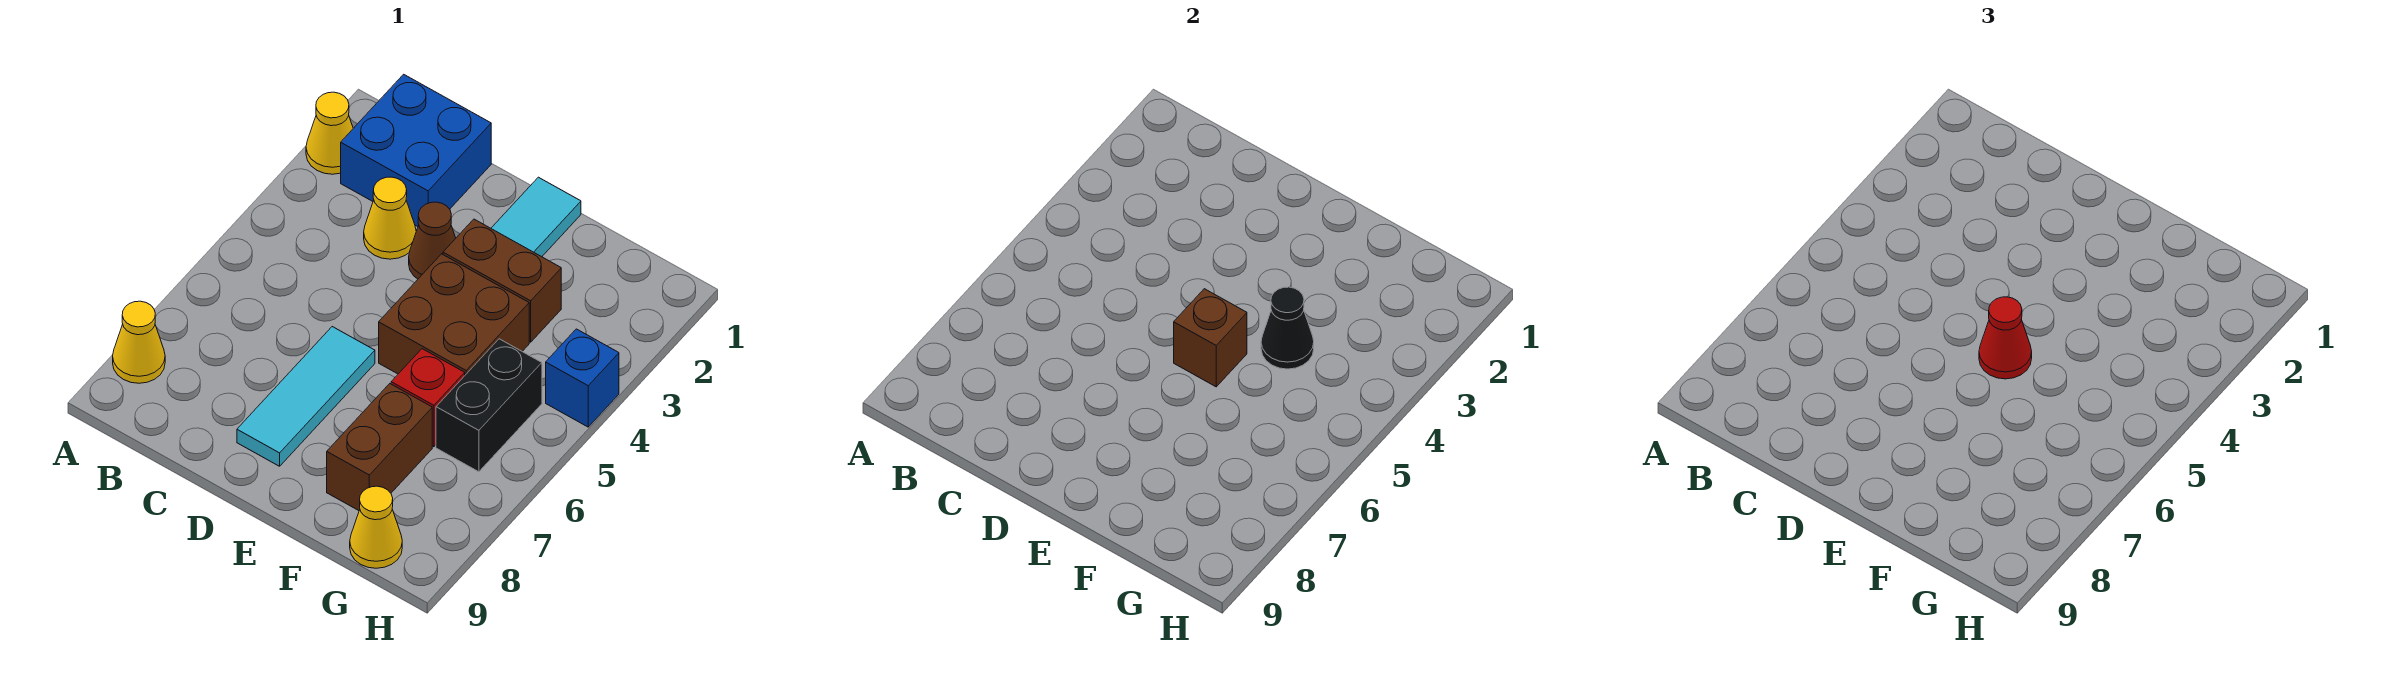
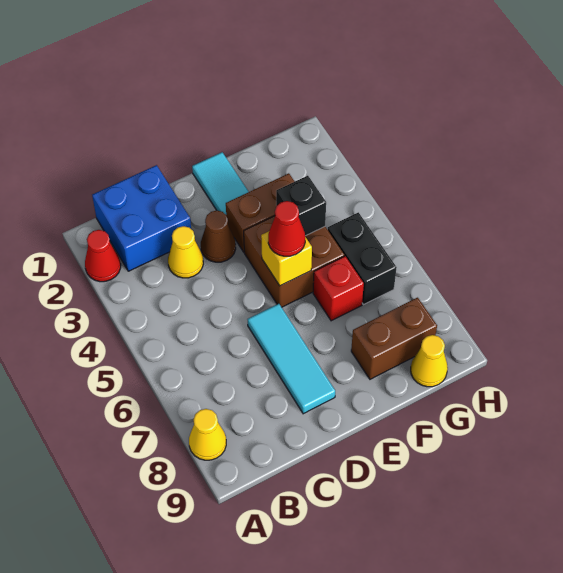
yellow cone A2 level 1 -> red cone A2 level 1
brown brick E5 level 2 -> yellow brick E5 level 2
black cone F4 level 2 -> black brick F4 level 2
brown brick F7:F8 level 1 -> brown brick F8:G8 level 1
blue brick H4 level 1 -> none

